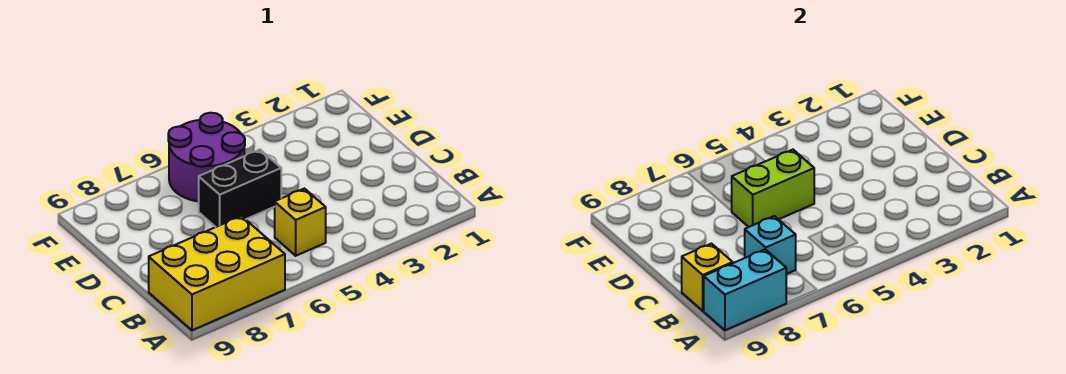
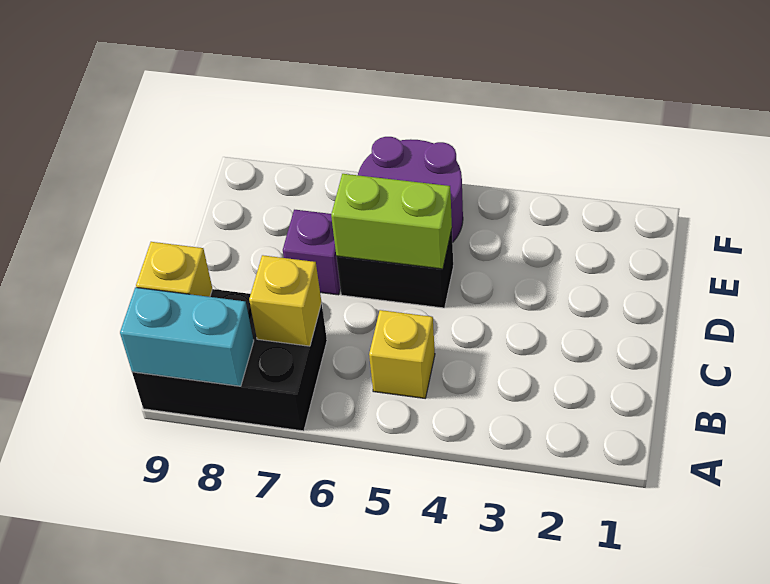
yellow brick A7:B9 level 1 -> black brick A7:B9 level 1
cyan brick B7 level 2 -> yellow brick B7 level 2
none -> purple brick D7 level 1

